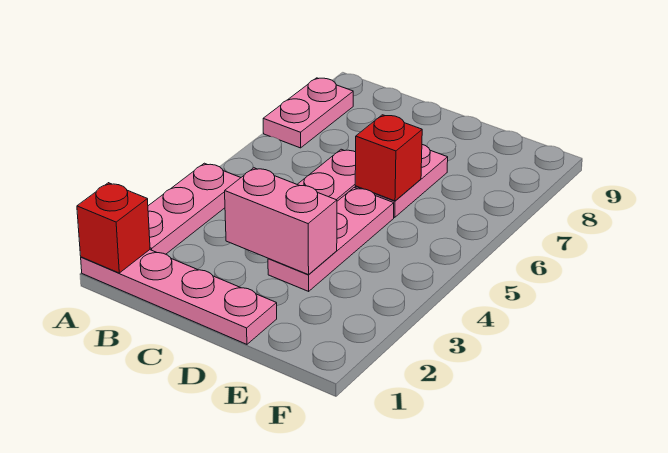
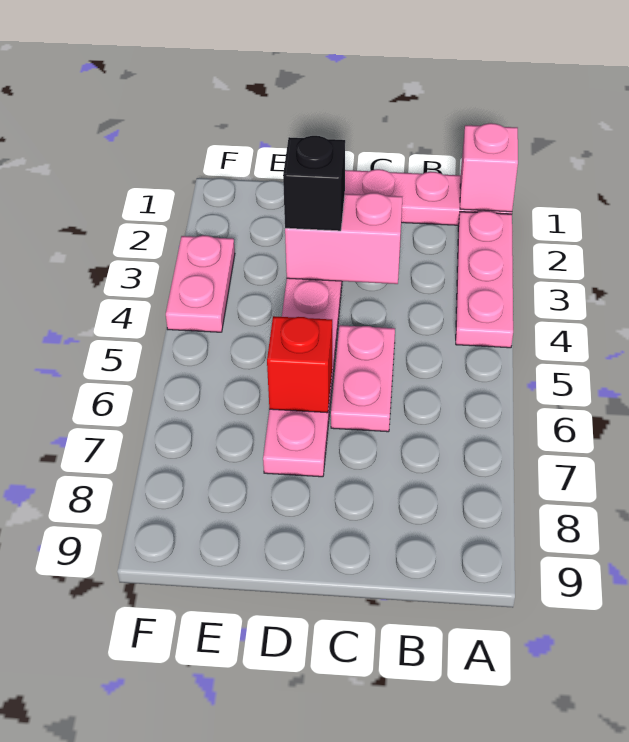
red brick A1 level 2 -> pink brick A1 level 2
pink plate A7:A8 level 1 -> pink plate F3:F4 level 1
none -> black brick D3 level 3

